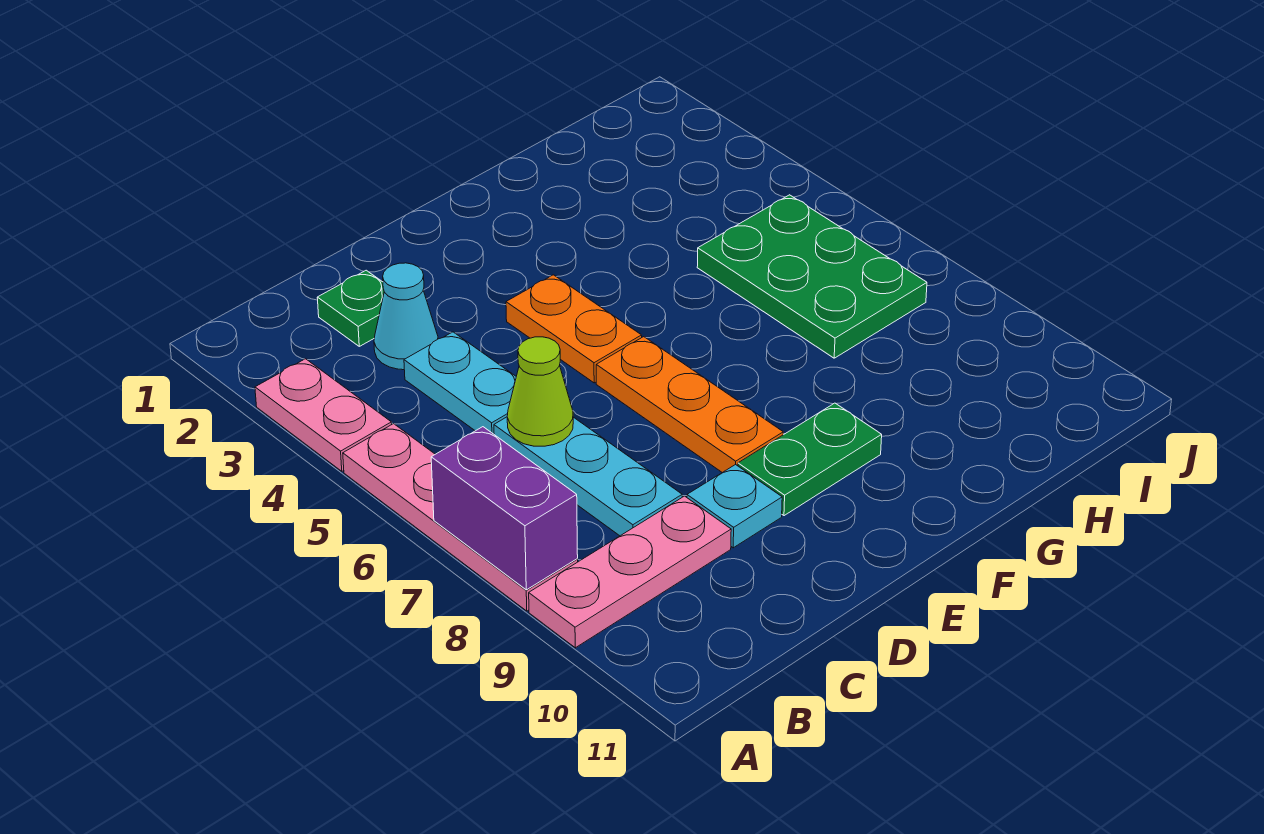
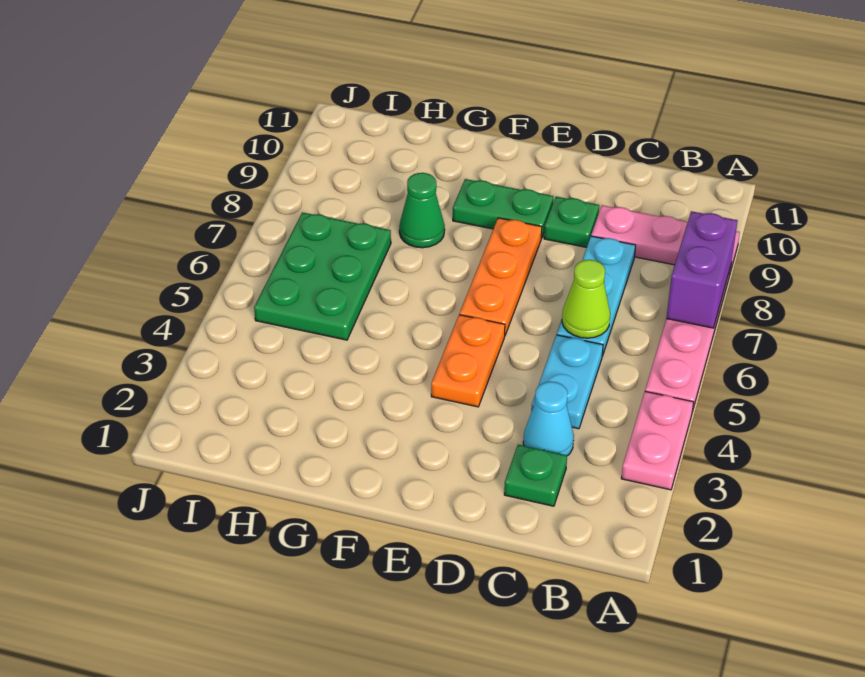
cyan plate D9 level 1 -> green plate D9 level 1
none -> green cone G8 level 1

